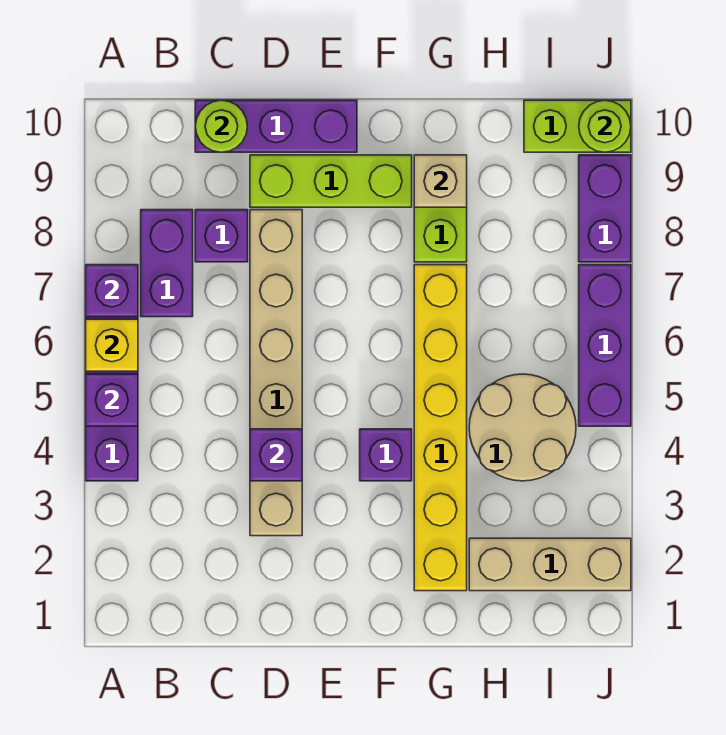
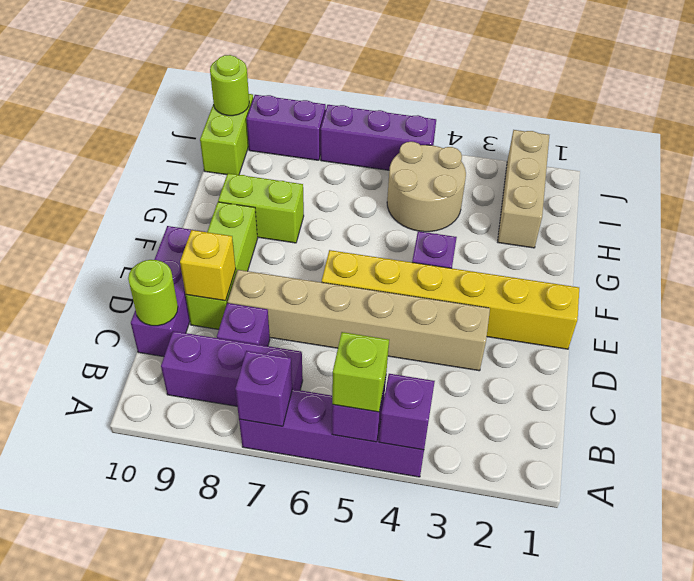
none -> lime brick A5 level 3
yellow brick A6 level 2 -> yellow brick D9 level 2
purple brick B7:B8 level 1 -> purple brick B7:B9 level 1
purple brick D4 level 2 -> purple brick A4 level 2
yellow brick G2:G7 level 1 -> yellow brick E1:E6 level 1
tan brick G9 level 2 -> none

